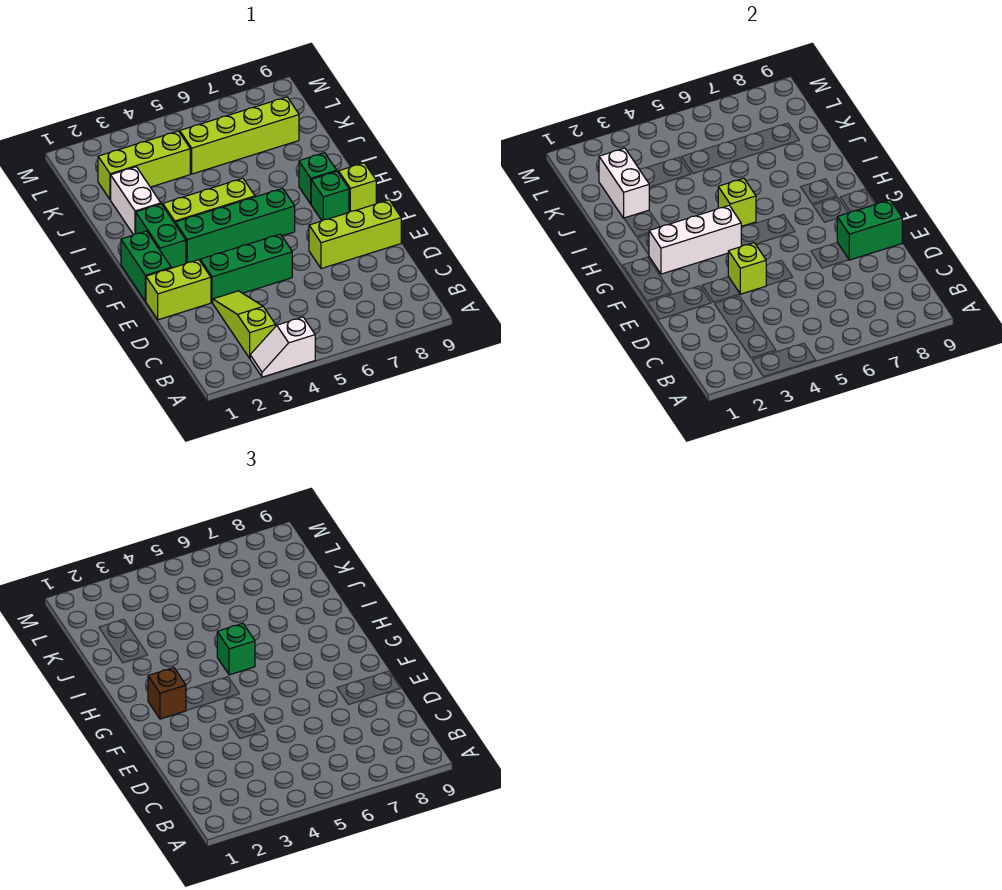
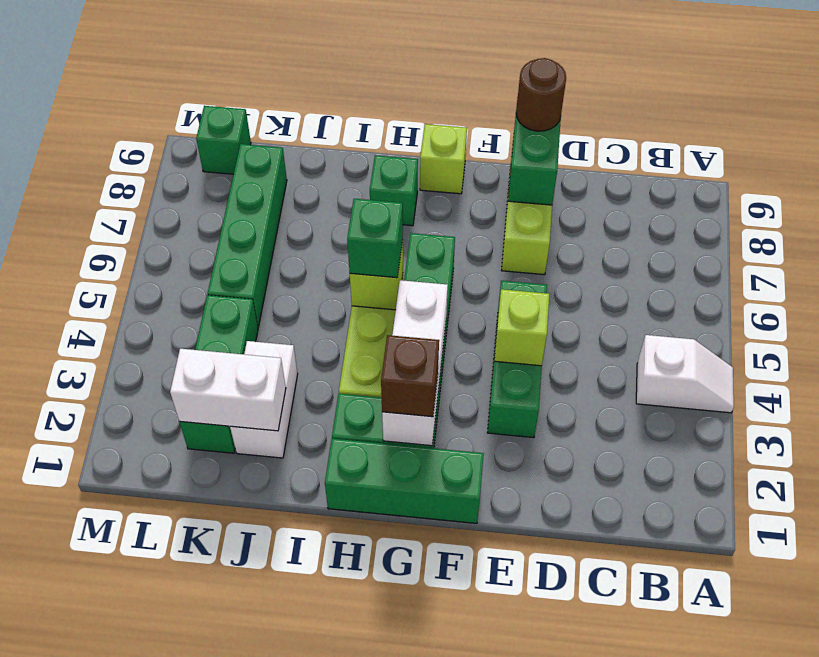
white slope A3:A4 level 1 top 4 -> white slope A4:B4 level 1 top B
lime slope B3:D3 level 1 top B -> none
lime brick E1:E2 level 1 -> none
none -> brown round brick E9 level 3
green brick F1:G1 level 1 -> green brick F1:H1 level 1
green brick G8 level 1 -> green brick L9 level 1
white brick I2:J2 level 1 -> white brick J2:J3 level 1
lime brick K2:K4 level 1 -> green brick K2:K4 level 1
lime brick K5:K8 level 1 -> green brick K5:K8 level 1

